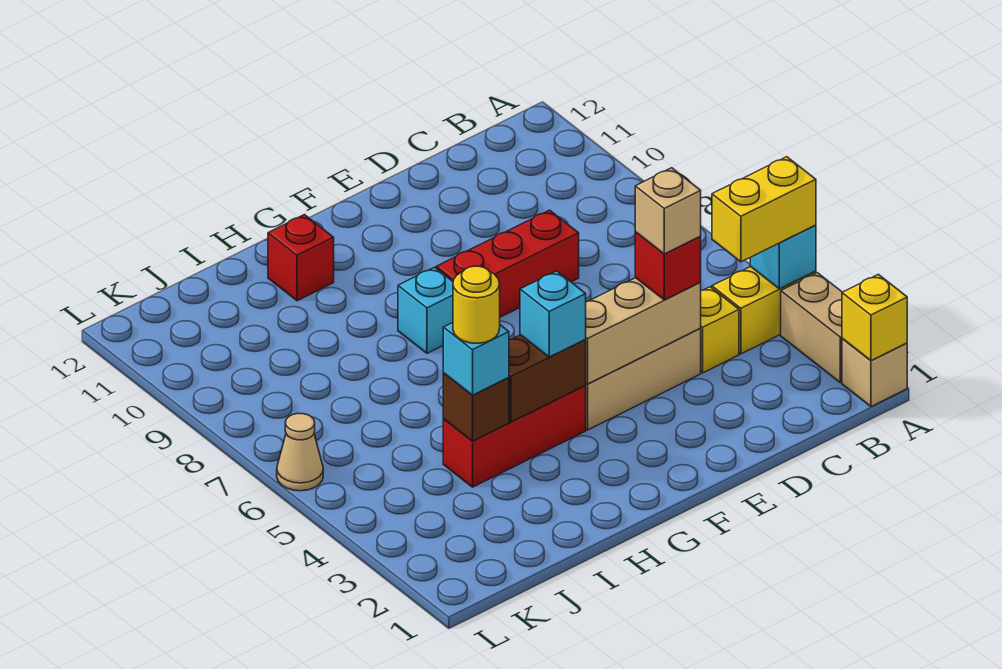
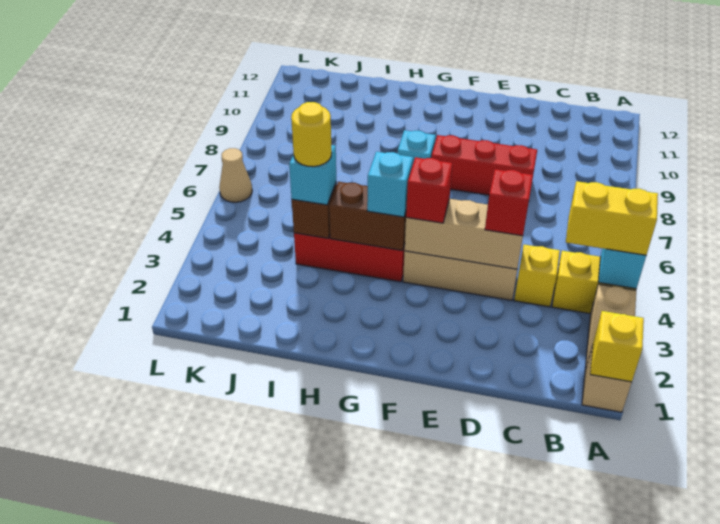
tan brick D4 level 4 -> none
red brick H11 level 1 -> red brick F4 level 3

